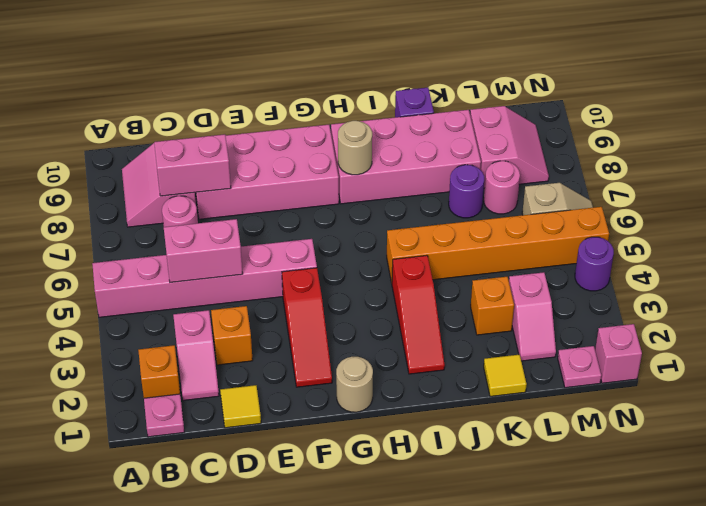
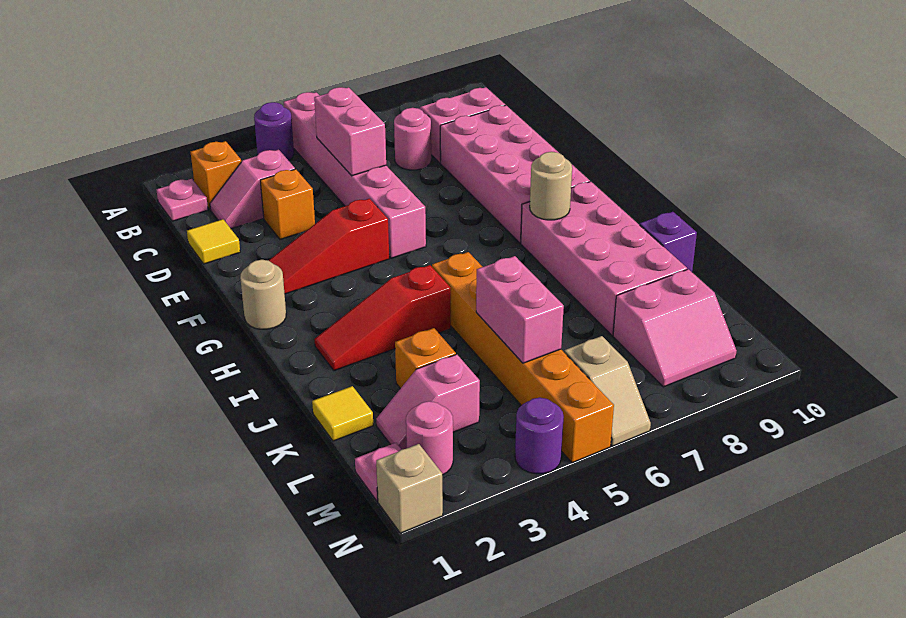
pink brick C8:D8 level 2 -> pink brick K5:L5 level 2
purple round brick K7 level 1 -> purple round brick A4 level 1
pink round brick L7 level 1 -> pink round brick M2 level 1
pink brick N1 level 1 -> tan brick N1 level 1

